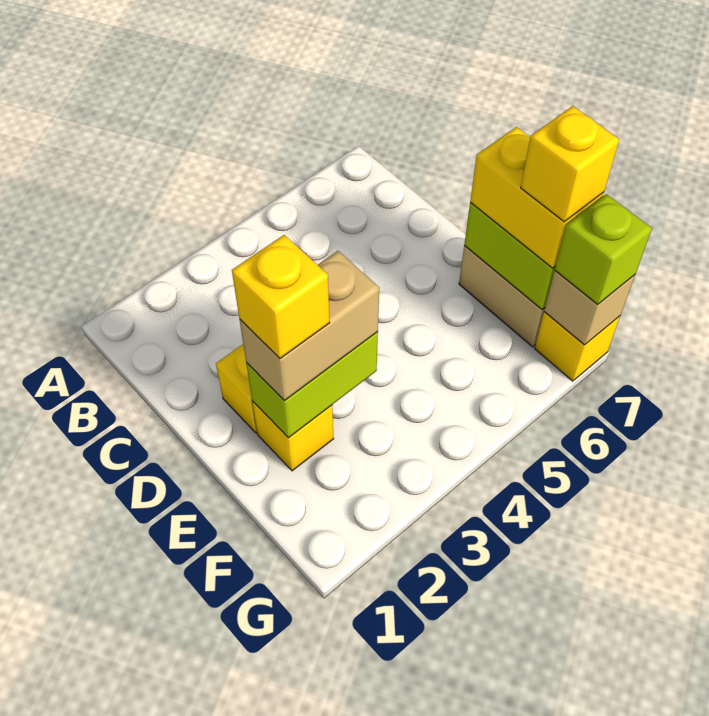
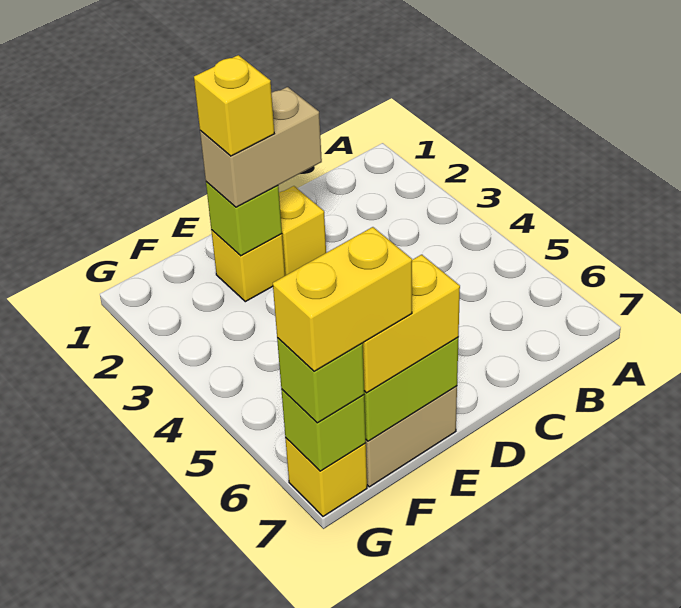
lime brick E2:E3 level 2 -> lime brick E2 level 2
tan brick E2:E3 level 3 -> tan brick D2:E2 level 3
yellow brick F7 level 4 -> yellow brick F7:G7 level 4
tan brick G7 level 2 -> lime brick G7 level 2

